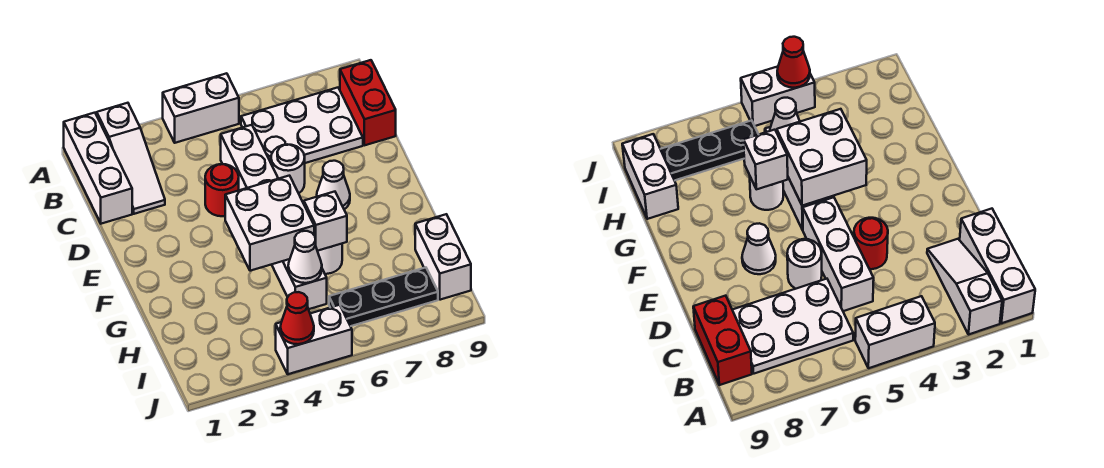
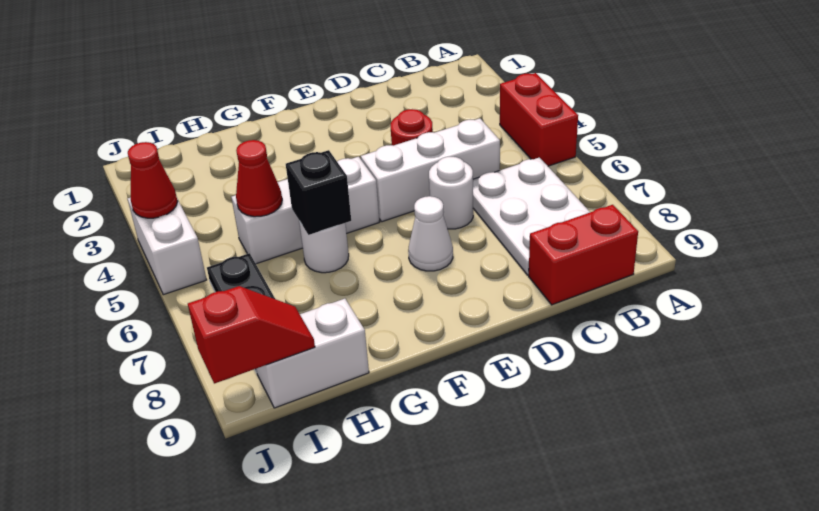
white brick A1:C1 level 1 -> none
white slope A2:C2 level 1 top A -> none
white brick A4:A5 level 1 -> red brick A4:A5 level 1
white brick F4:G5 level 2 -> none
white brick G6 level 2 -> black brick G6 level 2
white cone H5 level 2 -> red cone H5 level 2
none -> red slope I9:J9 level 2 top J

